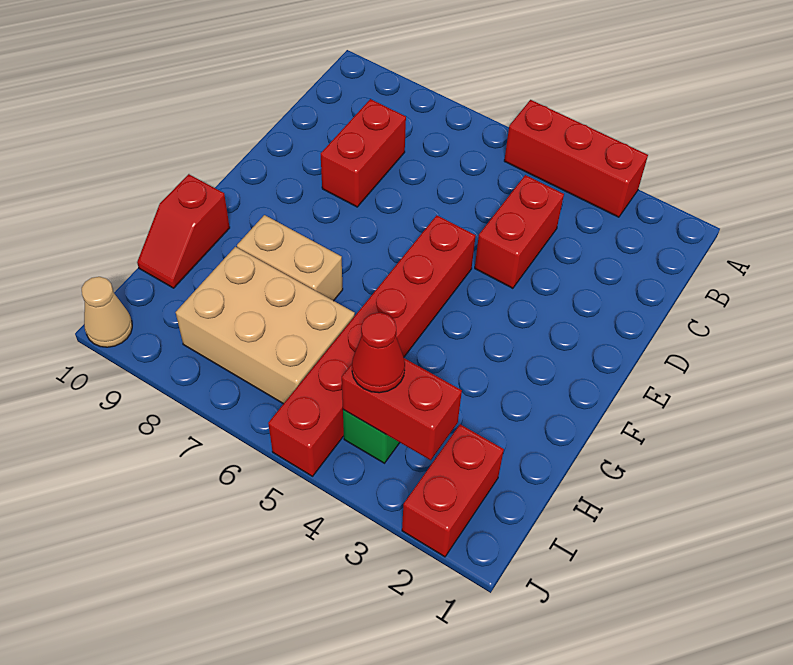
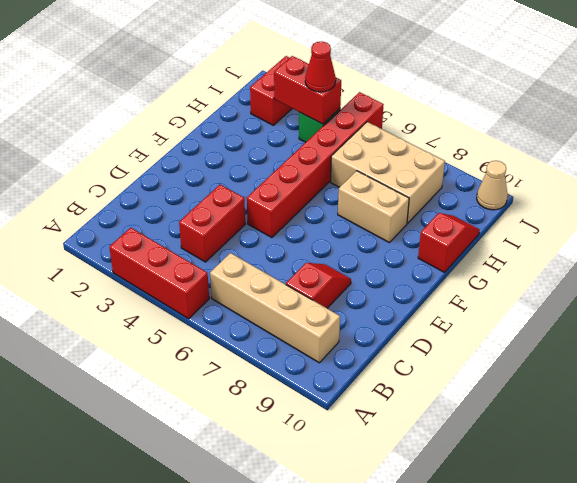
none -> tan brick B6:B9 level 1
red brick C8:D8 level 1 -> red slope C8:D8 level 1 top C

